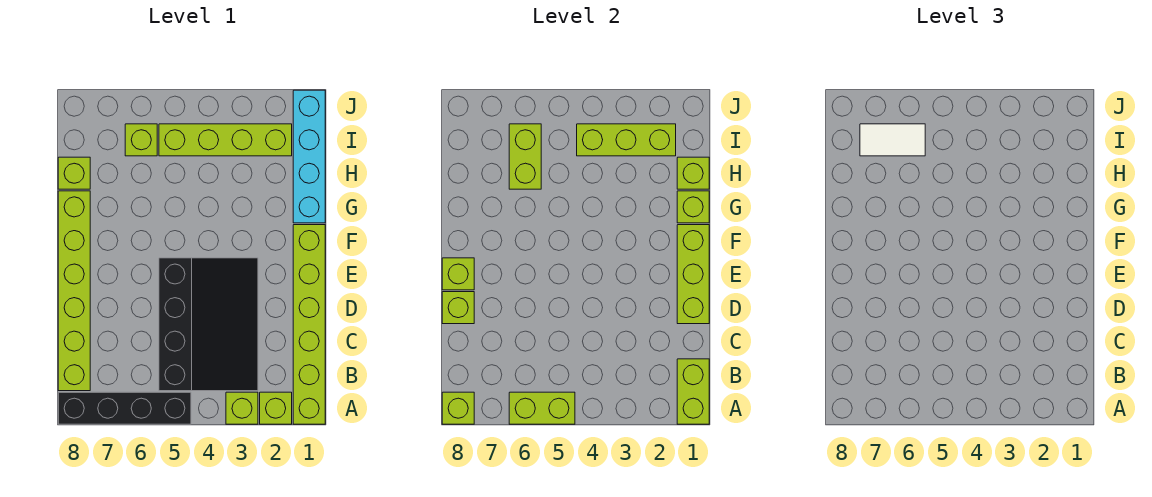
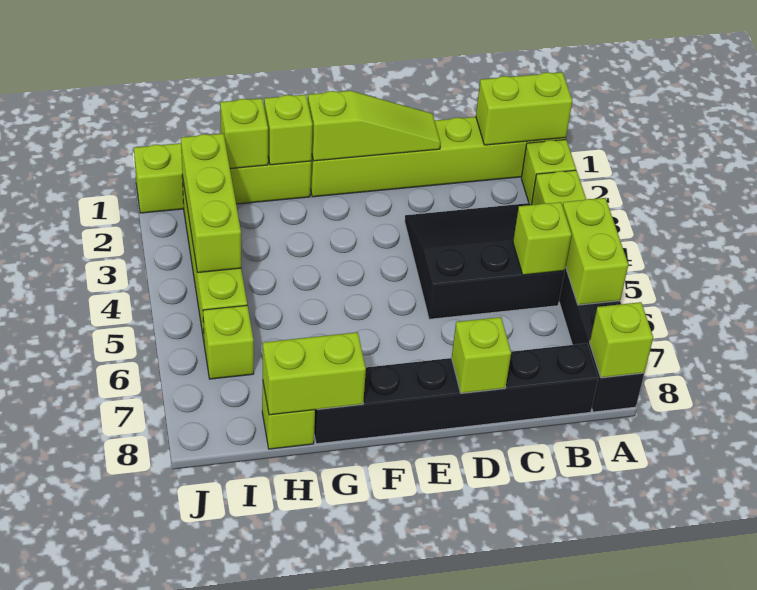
black slope B3:E5 level 1 top 5 -> black slope B3:D5 level 1 top 5
lime brick B8:G8 level 1 -> black brick B8:G8 level 1
lime brick D1:F1 level 2 -> lime slope D1:F1 level 2 top F
lime brick E8 level 2 -> lime brick B5 level 2
cyan brick G1:J1 level 1 -> lime brick G1:J1 level 1
lime brick H6:I6 level 2 -> lime brick G8:H8 level 2
white tile I6:I7 level 3 -> none

